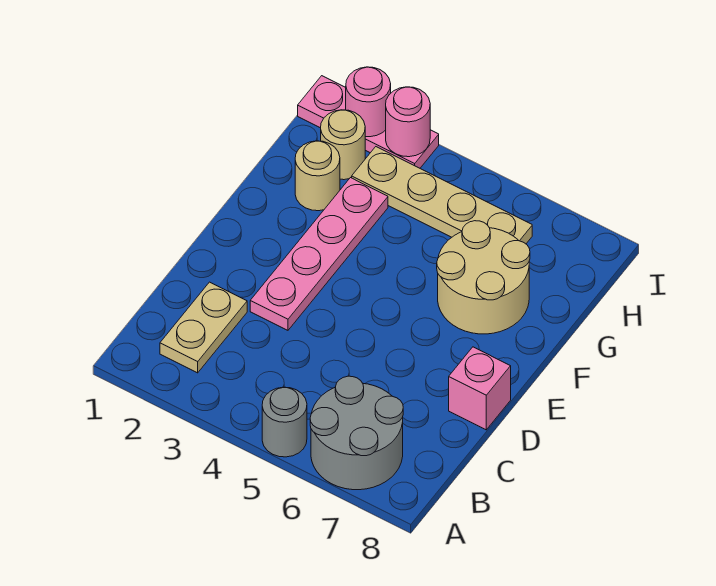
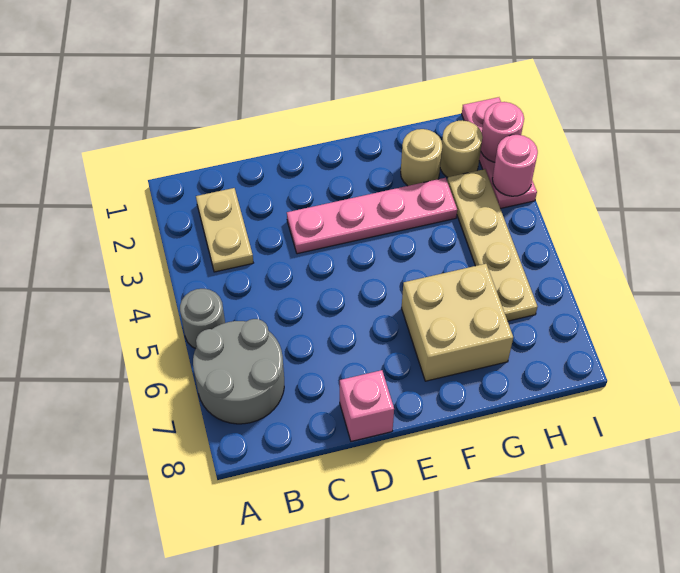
tan plate B2:C2 level 1 -> tan plate B2:B3 level 1
tan round brick F6:G7 level 1 -> tan brick F6:G7 level 1

